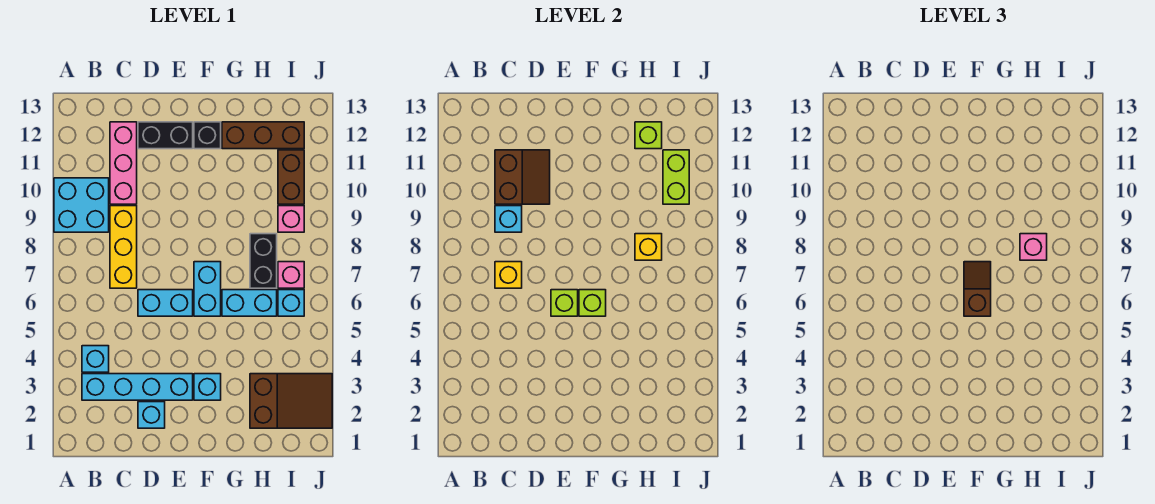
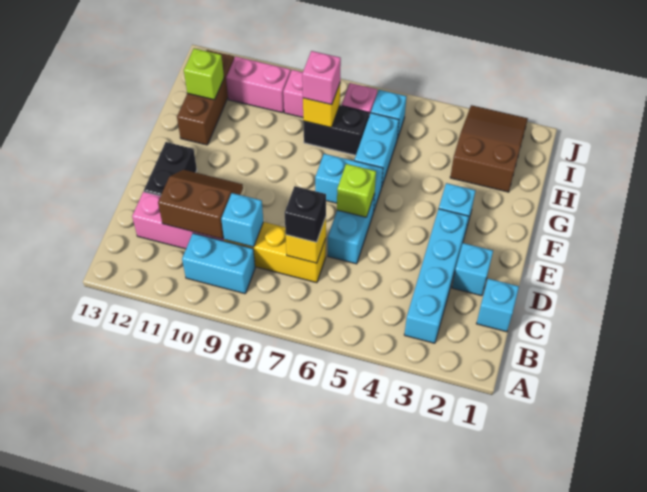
cyan brick A9:B10 level 1 -> cyan brick B9:B10 level 1
cyan brick B4 level 1 -> cyan brick C1 level 1
lime brick F6 level 2 -> none
brown slope F6:F7 level 3 top 6 -> none
black brick F12 level 1 -> black brick C7 level 3
brown brick I10:I11 level 1 -> pink brick I10:I11 level 1
lime brick I10:I11 level 2 -> none

